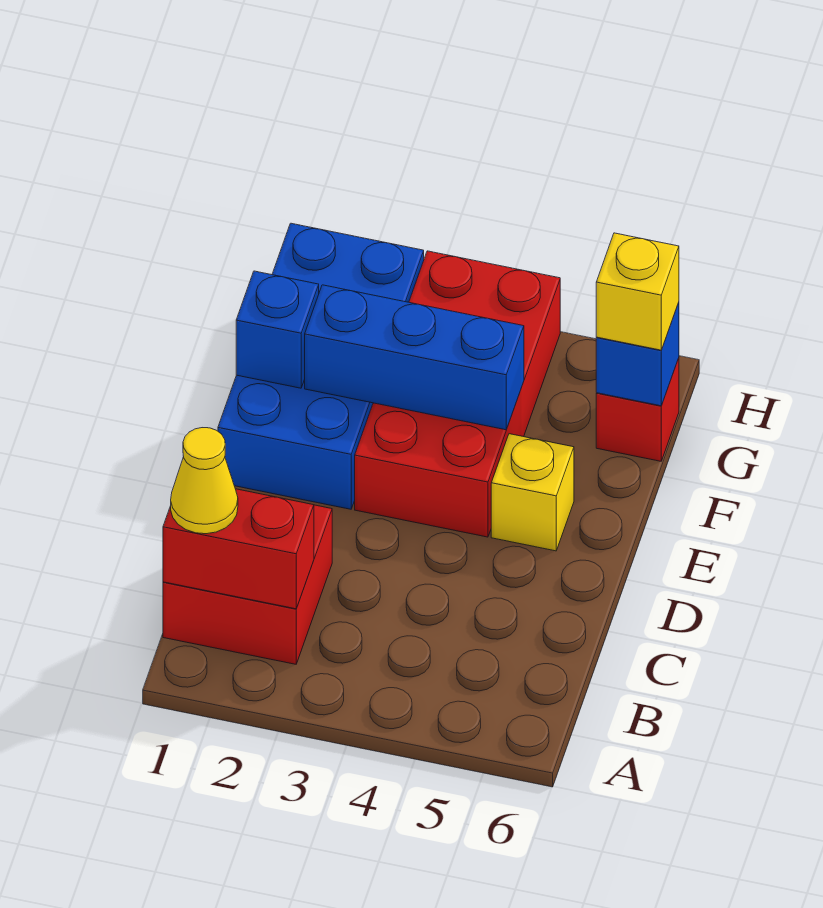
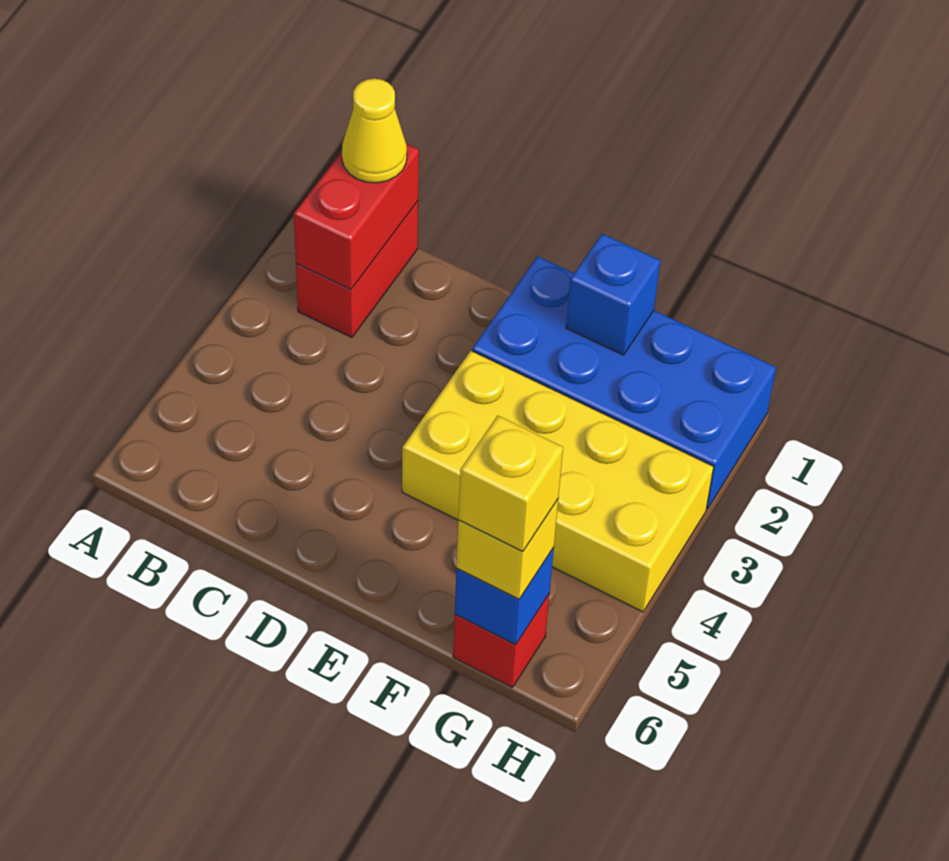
red brick B1:C2 level 1 -> red brick B1:B2 level 1
red brick E3:H4 level 1 -> yellow brick E3:H4 level 1
yellow brick E5 level 1 -> yellow brick G6 level 4
blue brick F2:F4 level 2 -> none

